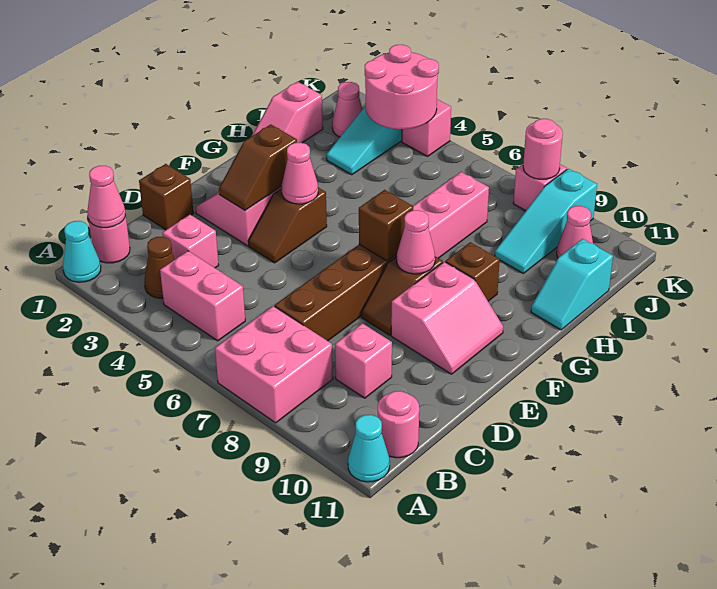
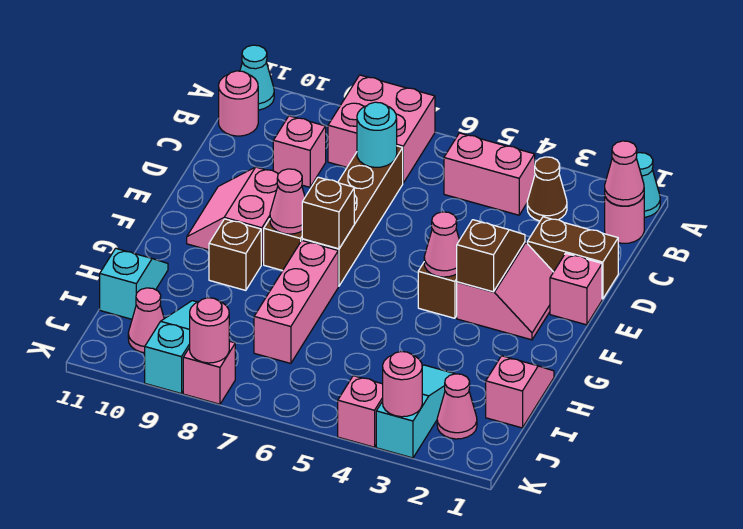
pink brick C3 level 1 -> pink brick E1 level 1
none -> cyan round brick C7 level 2
brown brick D1 level 1 -> brown brick D1:D2 level 1
pink round brick J3:K4 level 2 -> pink round brick K3 level 2

